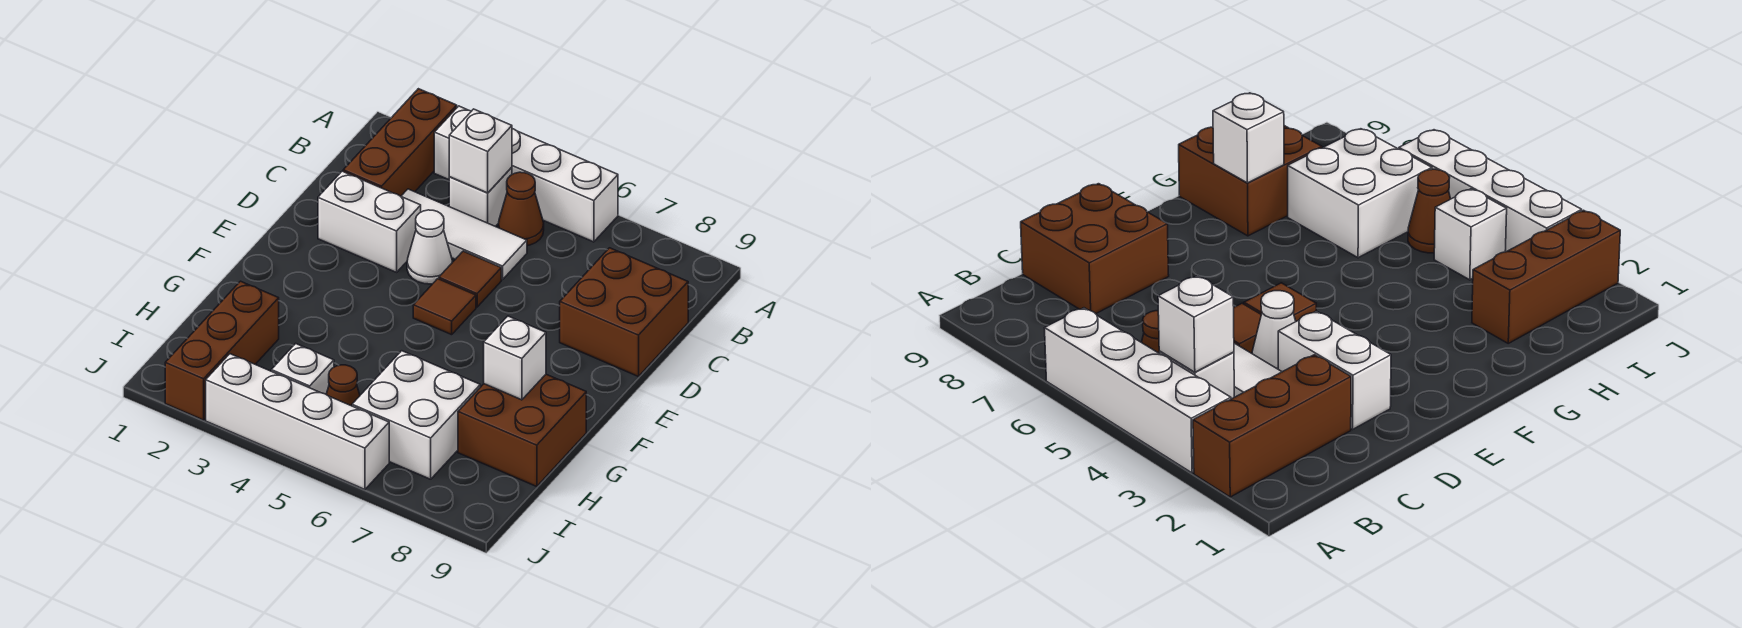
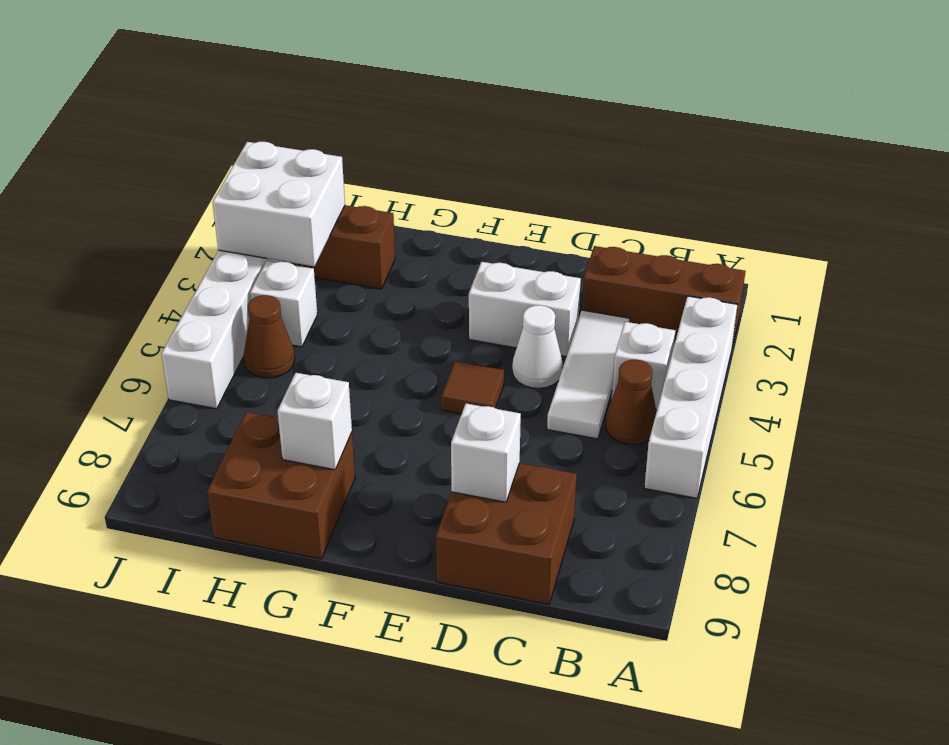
white brick B4 level 2 -> white brick D8 level 2
white brick D2:D3 level 1 -> white brick D3:E3 level 1
brown tile D5 level 1 -> none
white brick H6:I7 level 1 -> white brick I2:J3 level 2

